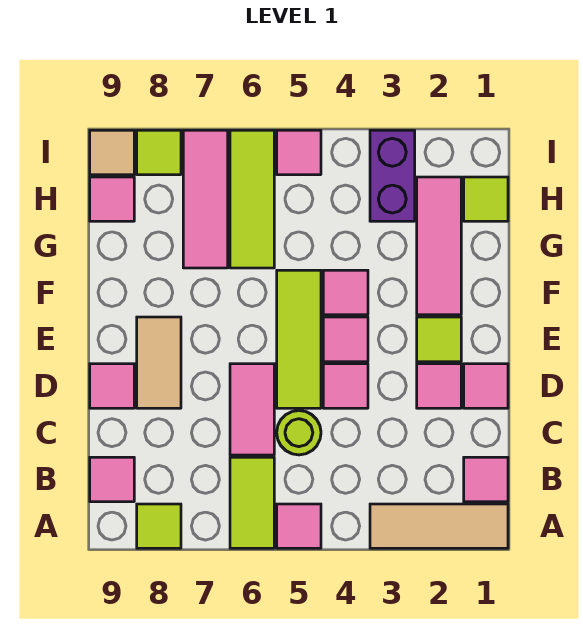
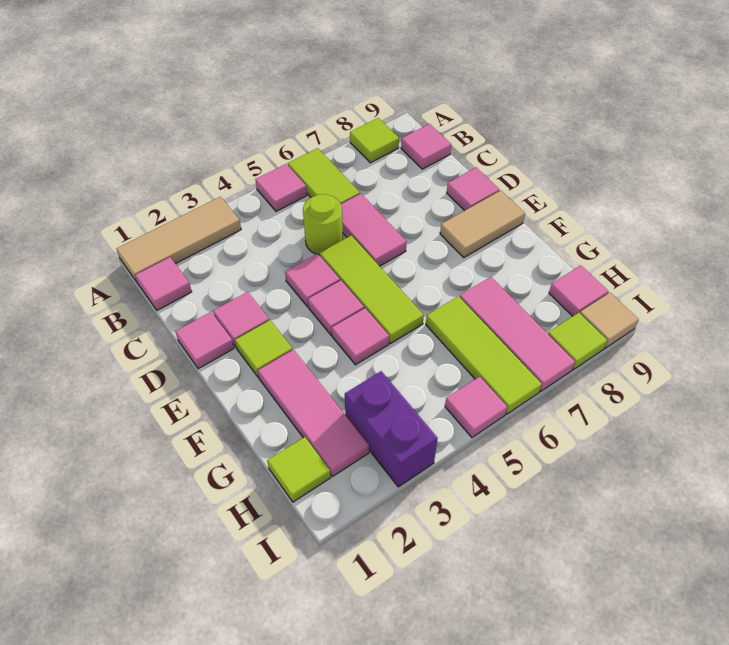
tan tile D8:E8 level 1 -> tan tile E8:E9 level 1

